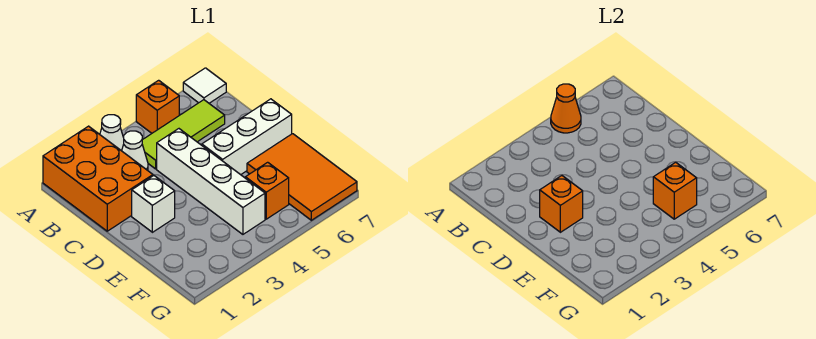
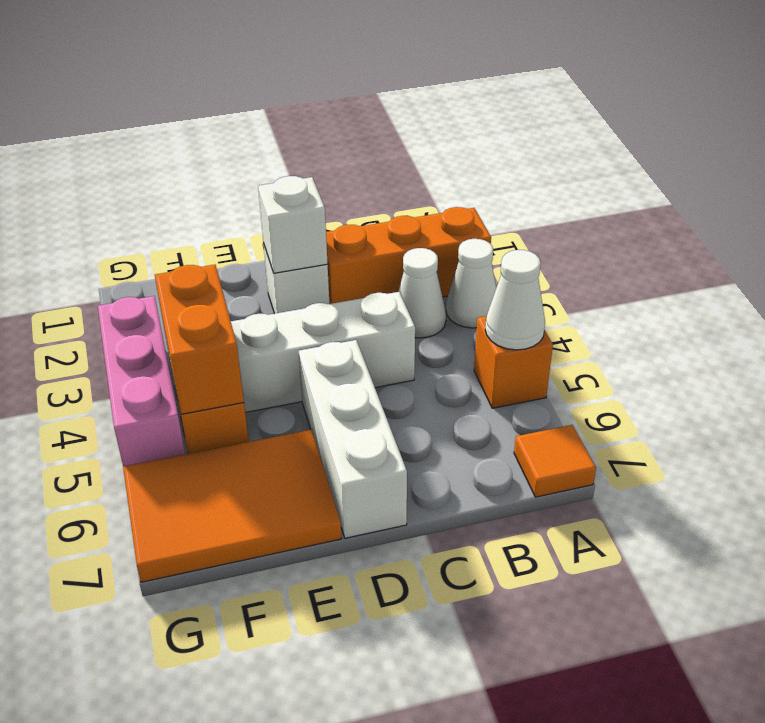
orange brick A1:C2 level 1 -> orange brick A2:C2 level 1
orange cone A5 level 2 -> white cone A5 level 2
white tile A7 level 1 -> orange tile A7 level 1
lime tile B4:B6 level 1 -> none
orange brick D2 level 2 -> white brick D2 level 2
orange brick F5 level 2 -> orange brick F4:F5 level 2
none -> pink brick G3:G5 level 1

